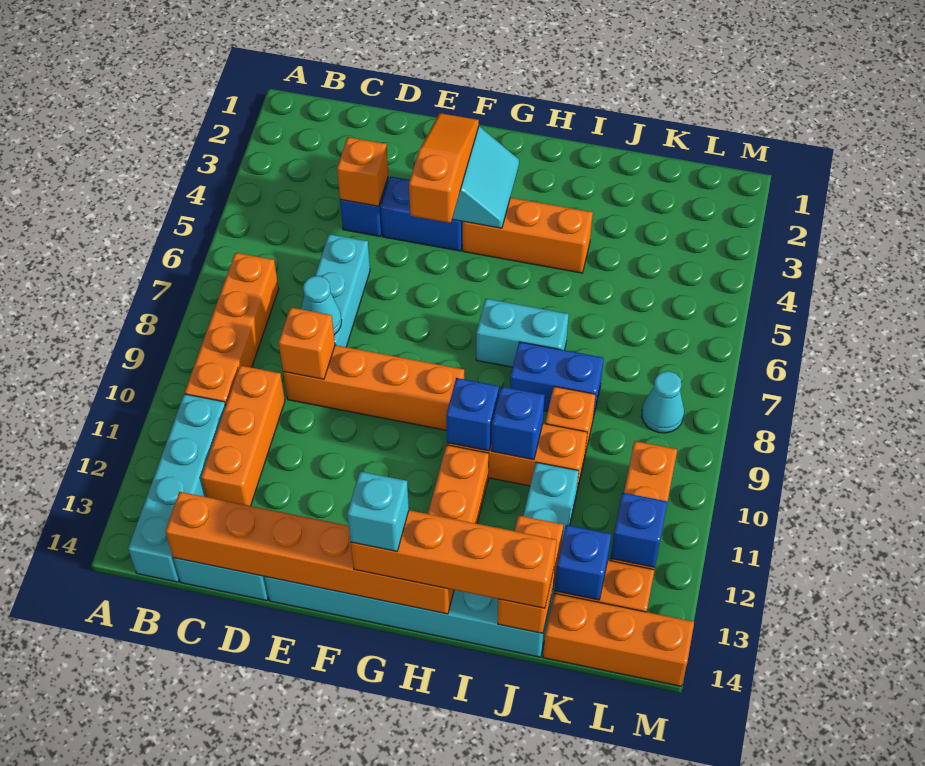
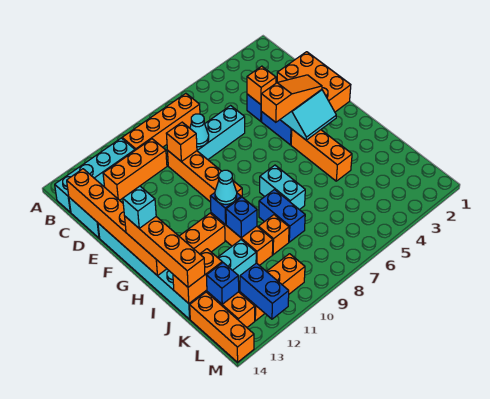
none -> orange brick D1:F2 level 1
cyan cone L8 level 1 -> cyan cone H10 level 3
blue brick L12 level 2 -> blue brick L12:M12 level 2

